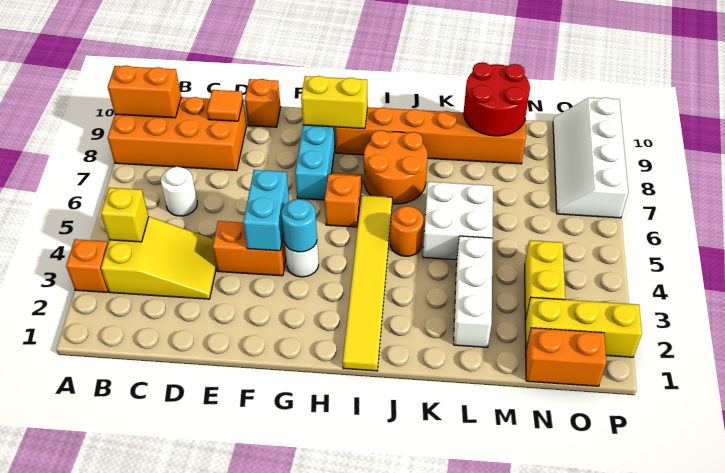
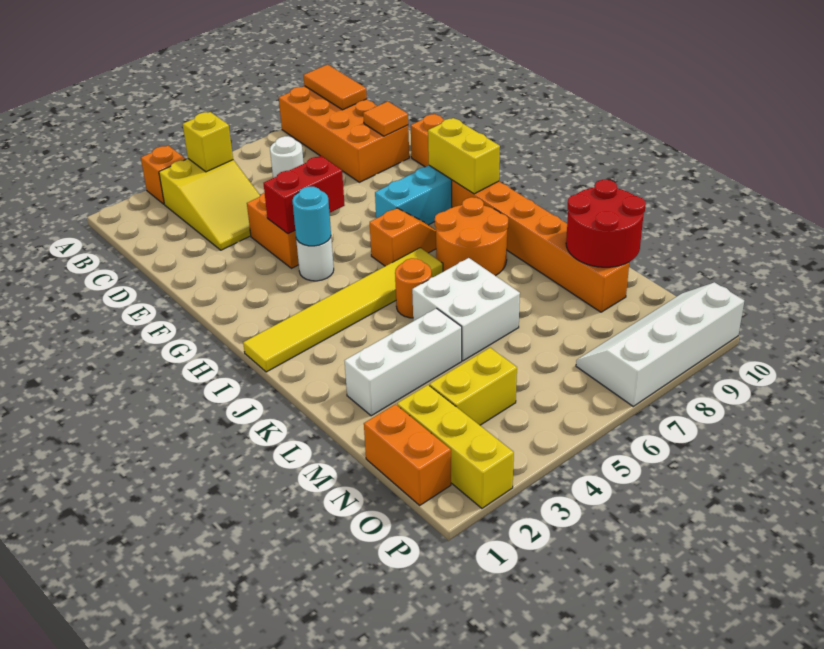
orange brick A9:B9 level 2 -> orange tile A9:B9 level 2
cyan brick F4:F5 level 2 -> red brick F4:F5 level 2

